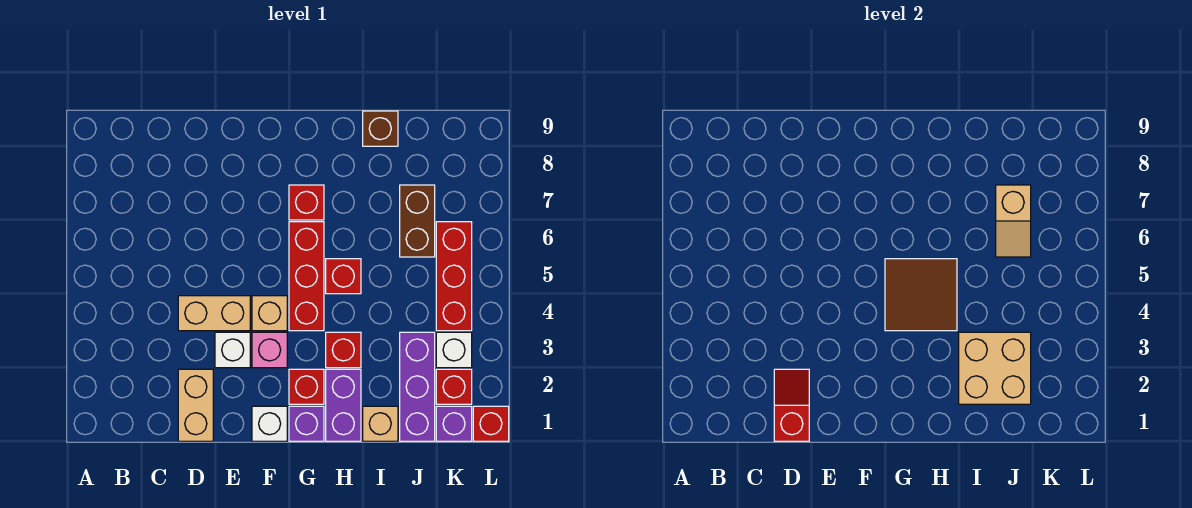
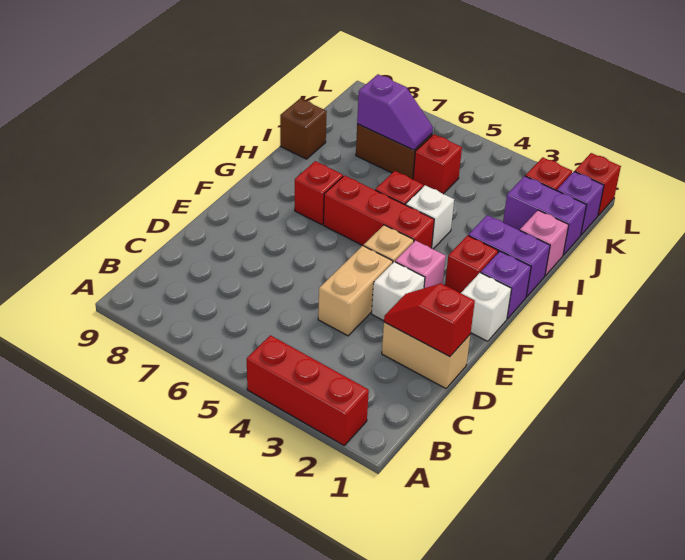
brown tile G4:H5 level 2 -> none
red brick H3 level 1 -> red brick J5 level 1
tan brick I1 level 1 -> pink brick I1 level 1
tan brick I2:J3 level 2 -> none
purple brick J1:J3 level 1 -> purple brick J1:J2 level 1
tan slope J6:J7 level 2 top 7 -> purple slope J6:J7 level 2 top 7
white brick K3 level 1 -> white brick H4 level 1
red brick K4:K6 level 1 -> red brick A2:A4 level 1

